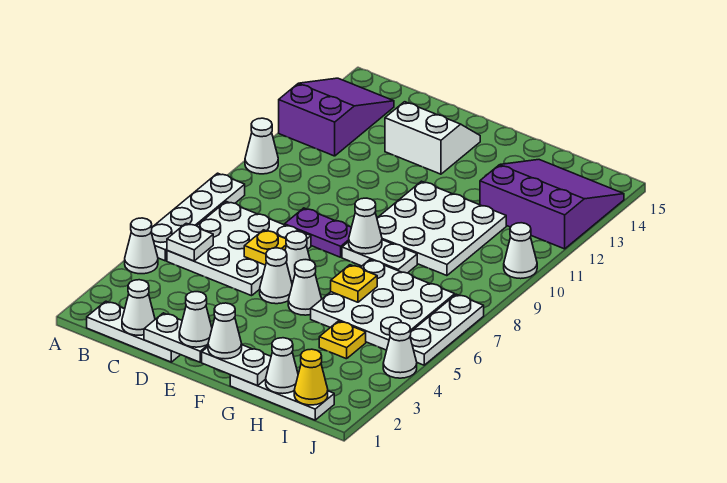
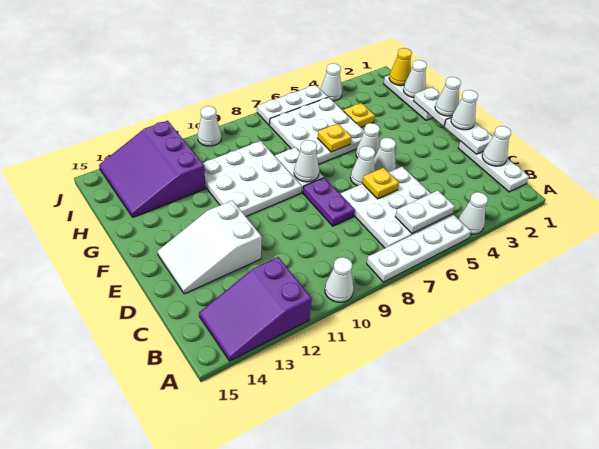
white plate B5 level 2 -> white plate B5:B6 level 2
white slope D13:E14 level 1 top 13 -> white slope D12:E14 level 1 top 12

